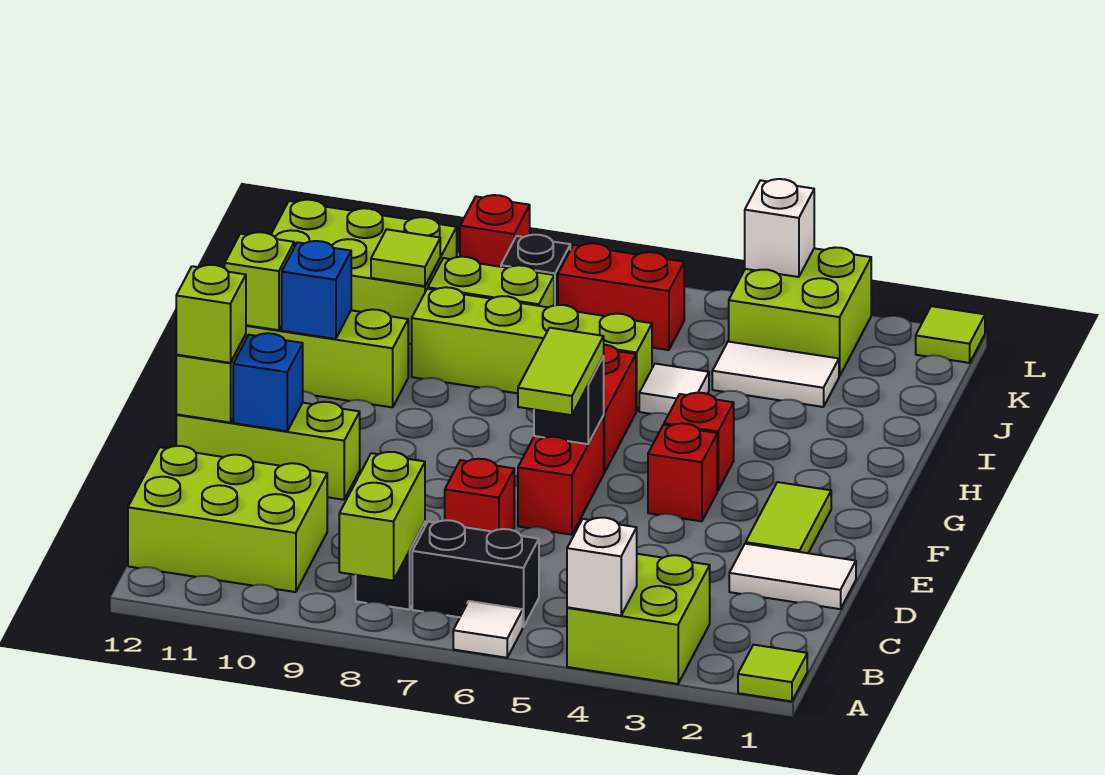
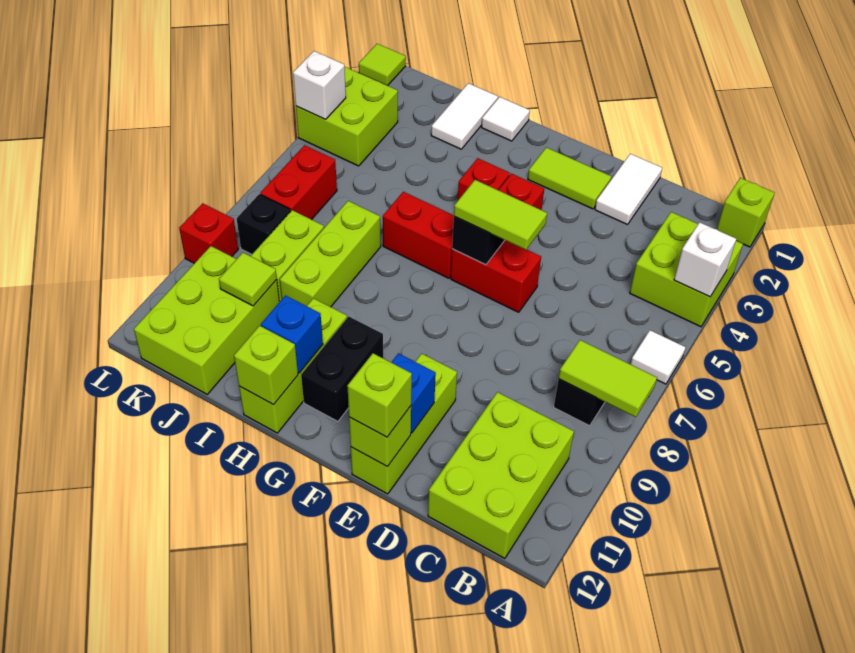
lime tile A1 level 1 -> lime brick A1 level 1
lime brick A8:B8 level 2 -> lime tile A8:B8 level 2
black brick B6:B7 level 1 -> black brick G10:G11 level 1
red brick D7 level 1 -> none
white tile I5 level 1 -> white tile H1 level 1
lime brick I6:I9 level 1 -> lime brick I7:I9 level 1
white tile J3:J4 level 1 -> white tile I1:I2 level 1

